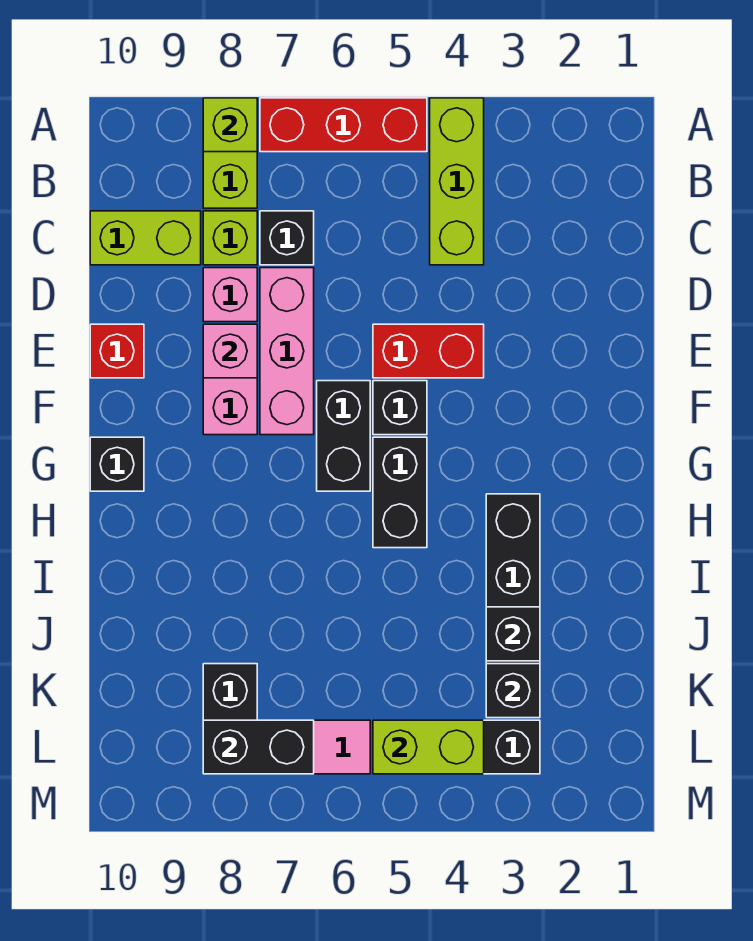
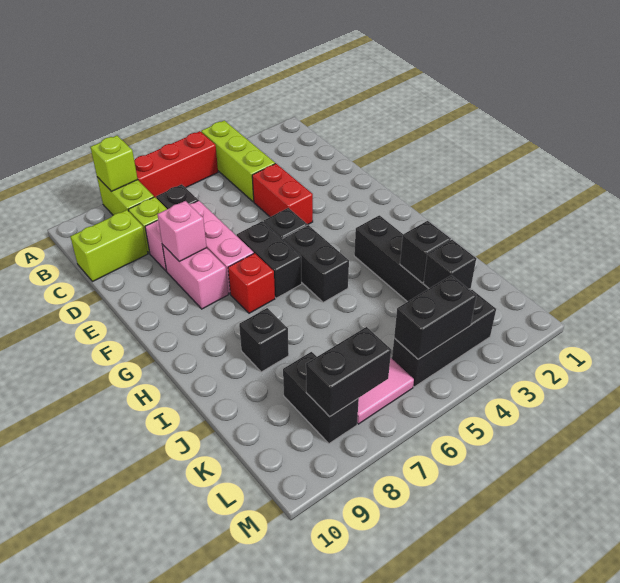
red brick E4:E5 level 1 -> red brick D4:E4 level 1
red brick E10 level 1 -> red brick G7 level 1
black brick G10 level 1 -> black brick I8 level 1
lime brick L4:L5 level 2 -> black brick L4:L5 level 2

